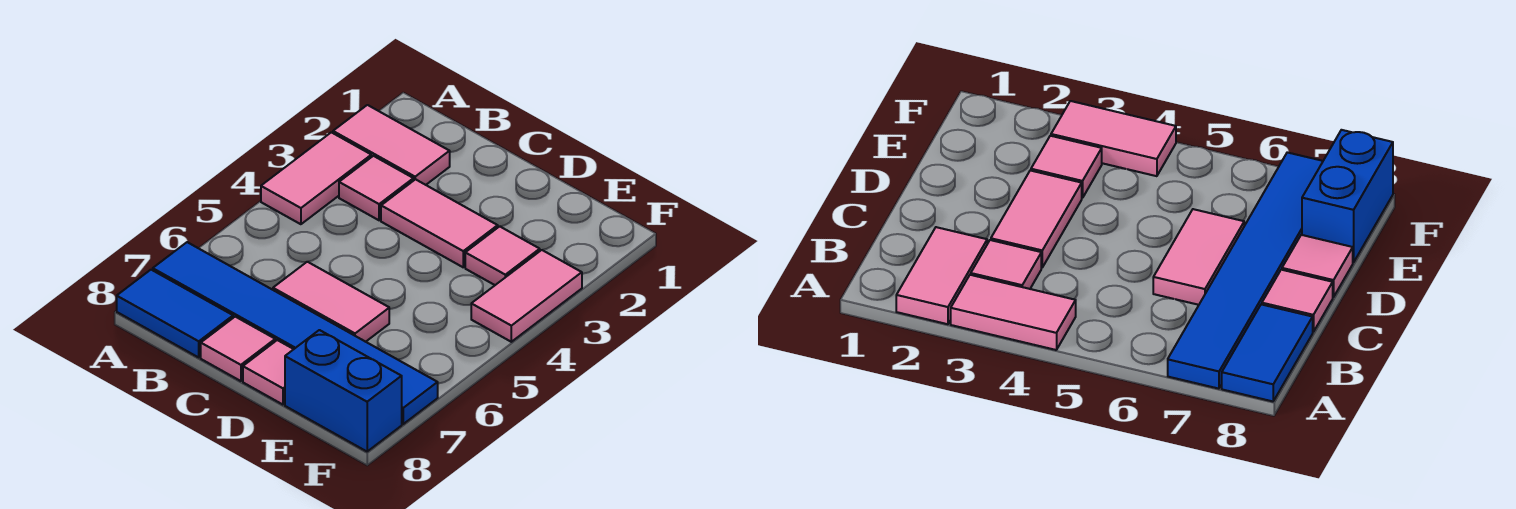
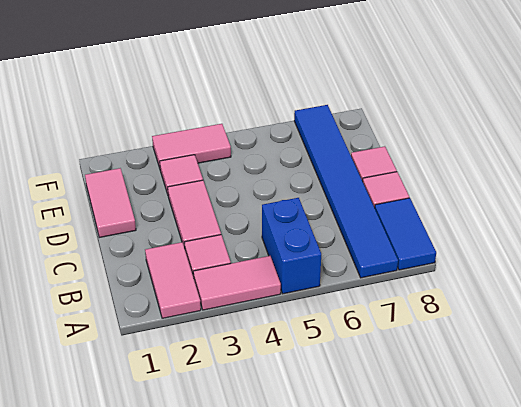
pink tile C6:D6 level 1 -> pink tile D1:E1 level 1
blue brick E8:F8 level 1 -> blue brick A5:B5 level 1

